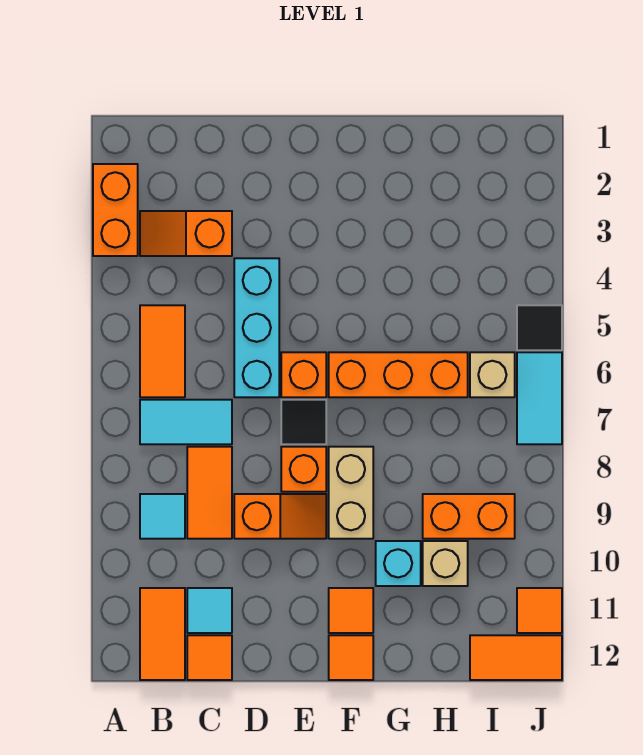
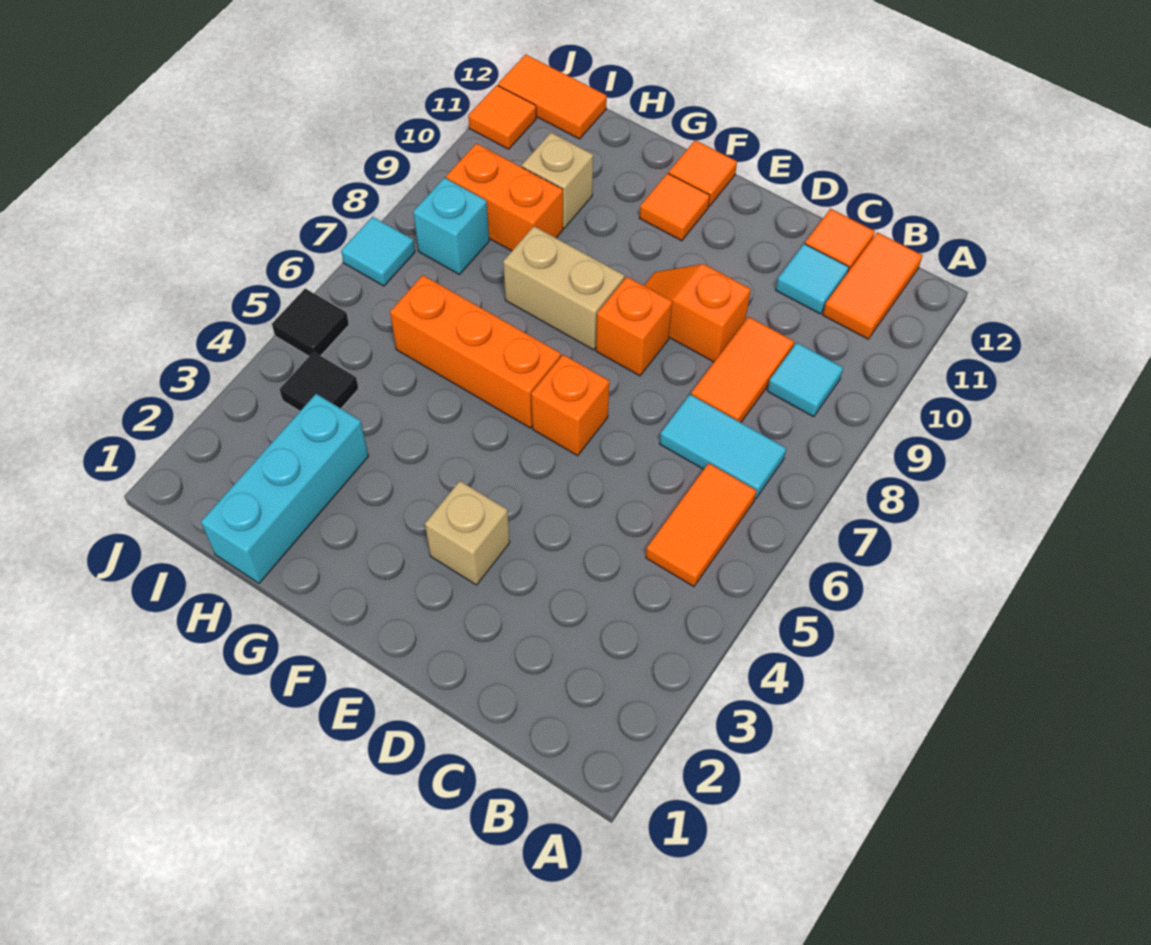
orange brick A2:A3 level 1 -> none
orange slope B3:C3 level 1 top C -> none
cyan brick D4:D6 level 1 -> cyan brick H1:H3 level 1
black tile E7 level 1 -> black tile I4 level 1
tan brick F8:F9 level 1 -> tan brick F8:G8 level 1
cyan brick G10 level 1 -> cyan brick I8 level 1
tan brick I6 level 1 -> tan brick E3 level 1
cyan tile J6:J7 level 1 -> cyan tile J7 level 1

